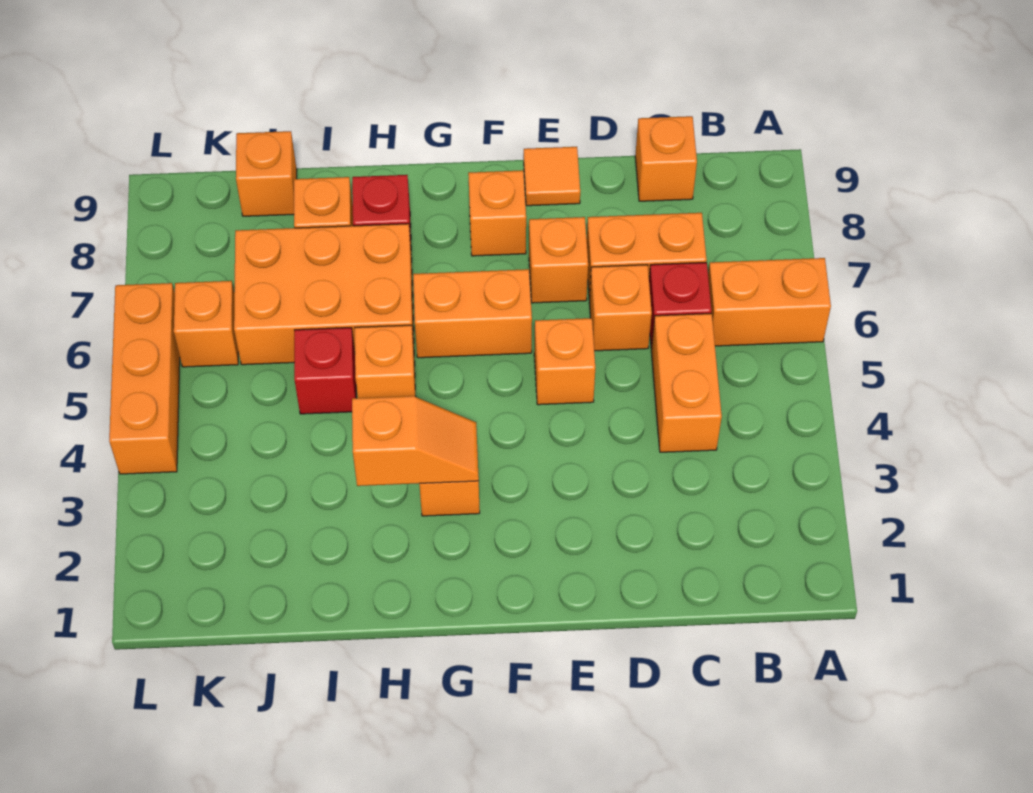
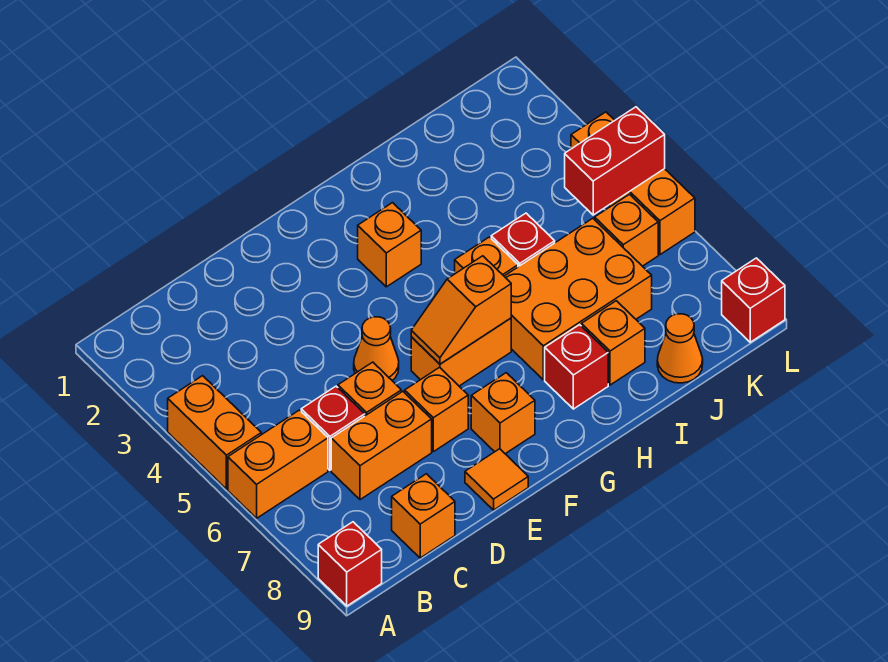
none -> red brick A9 level 1
orange brick C4:C5 level 1 -> orange brick A4:A5 level 1
orange brick E5 level 1 -> orange cone E5 level 1
orange slope G3:H3 level 2 top H -> orange slope F6:G6 level 2 top G
orange brick J9 level 1 -> orange cone J9 level 1
none -> red brick K5:L5 level 2
none -> red brick L9 level 1

